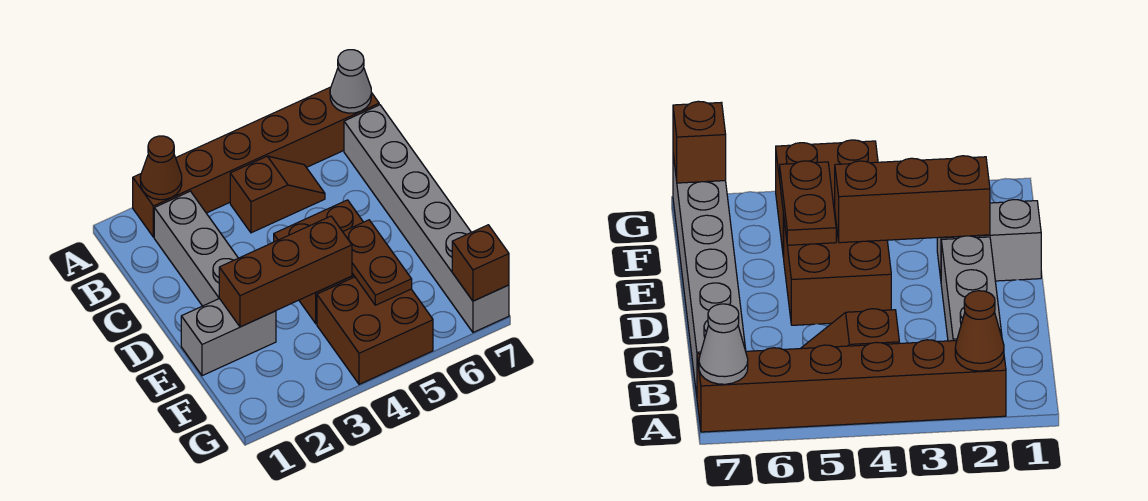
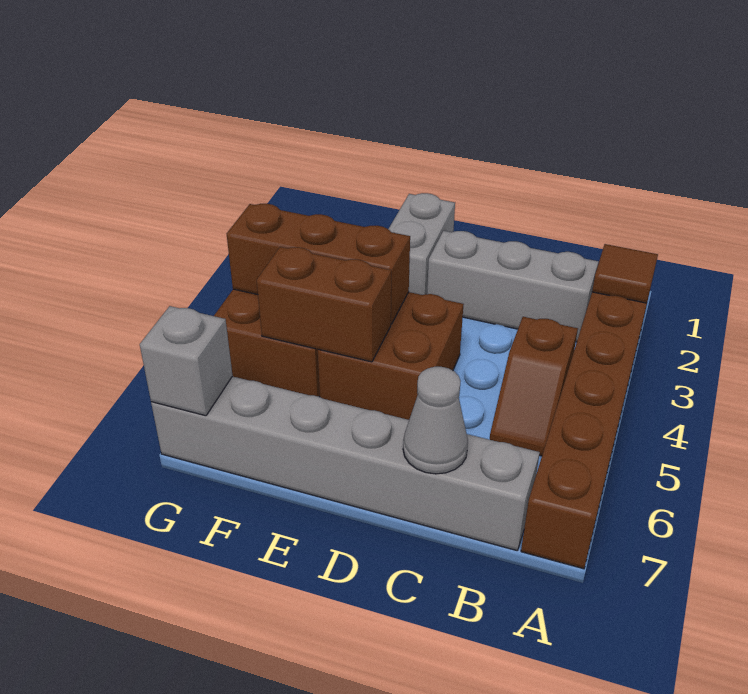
brown cone A2 level 2 -> brown tile A2 level 2
grey cone A7 level 2 -> grey cone C7 level 2
brown brick E2:E4 level 2 -> brown brick E4:G4 level 2
brown plate E5:F5 level 2 -> brown brick E5:F5 level 2
brown brick G7 level 2 -> grey brick G7 level 2

